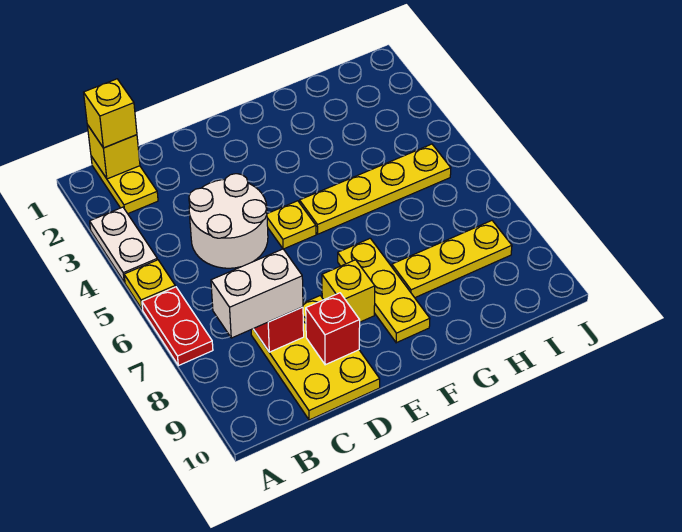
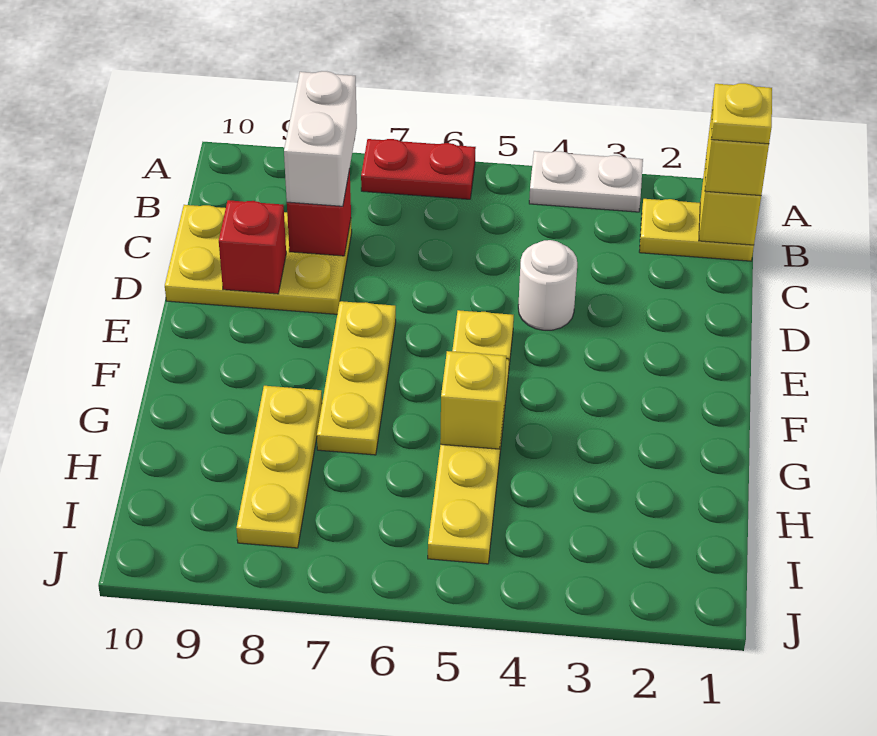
yellow plate A5 level 1 -> yellow plate B1 level 4
white round brick C4:D5 level 1 -> white round brick D4 level 1
yellow brick E8 level 1 -> yellow brick G5 level 2
yellow plate F7:F9 level 1 -> yellow plate E7:G7 level 1

